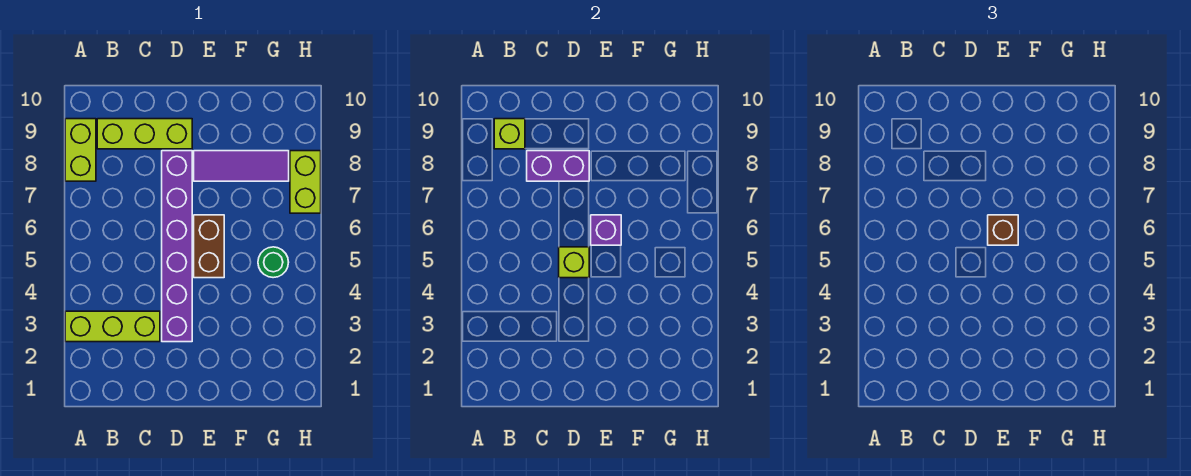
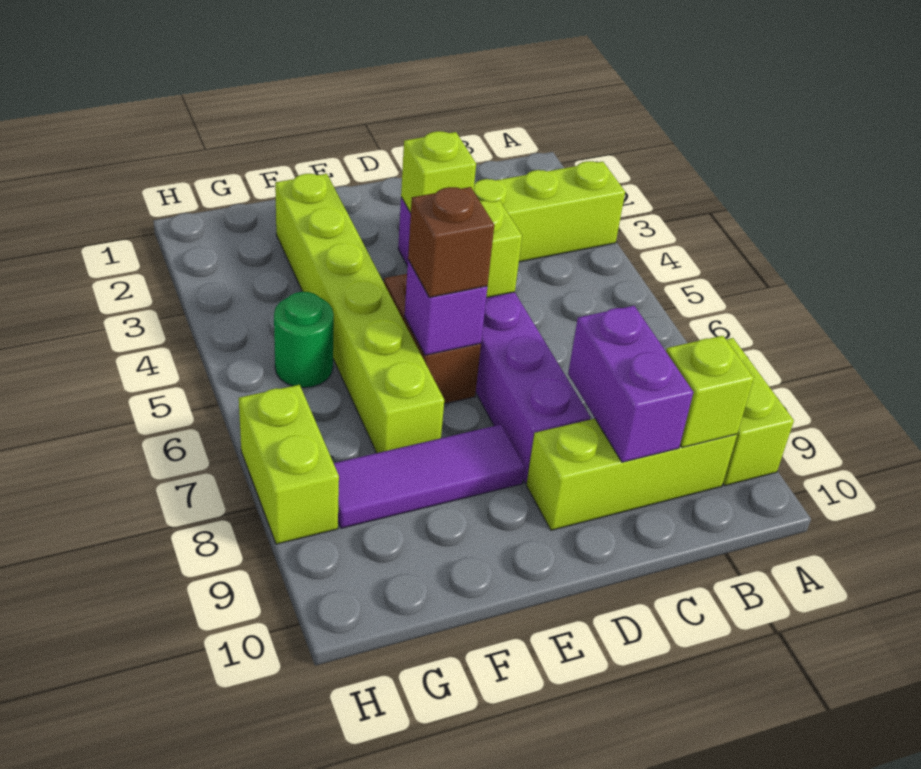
purple brick C8:D8 level 2 -> purple brick C8:C9 level 2
none -> lime brick D3 level 2
none -> lime brick F2:F7 level 1

